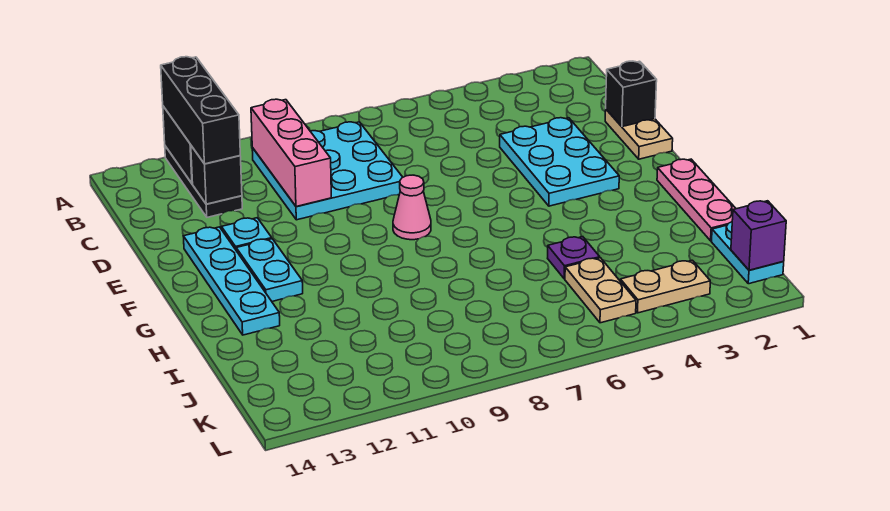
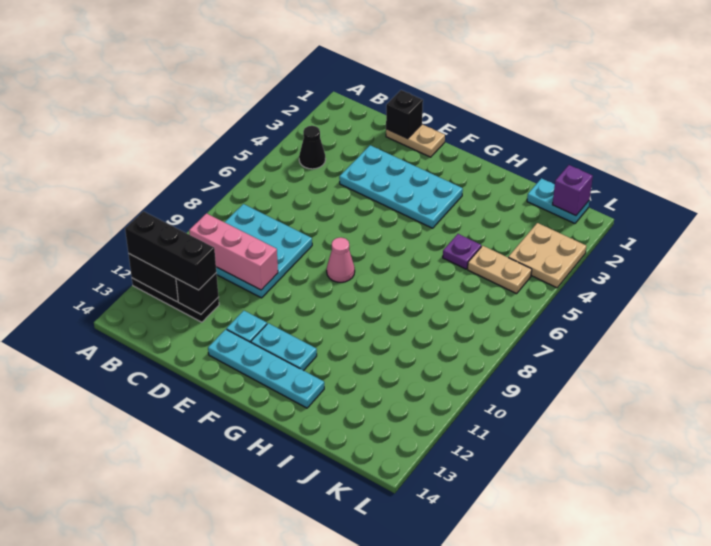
none -> black cone B4 level 1
cyan plate D3:F4 level 1 -> cyan plate D3:G4 level 1
pink plate G1:I1 level 1 -> none
tan plate K3:K4 level 1 -> tan plate K3:L4 level 1

